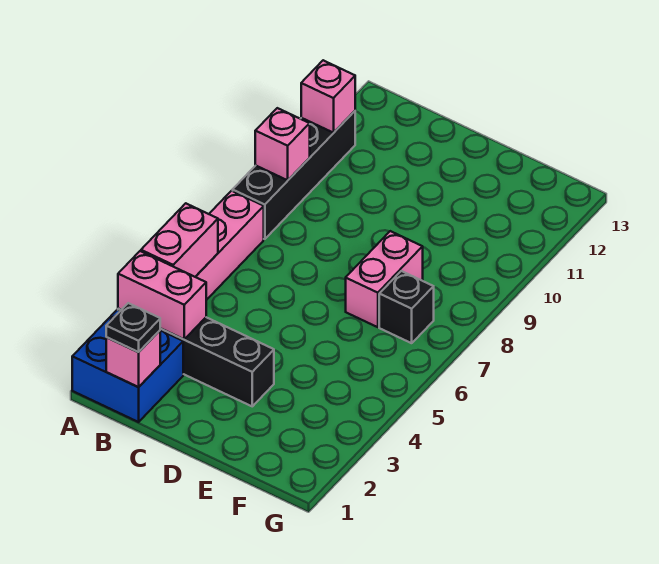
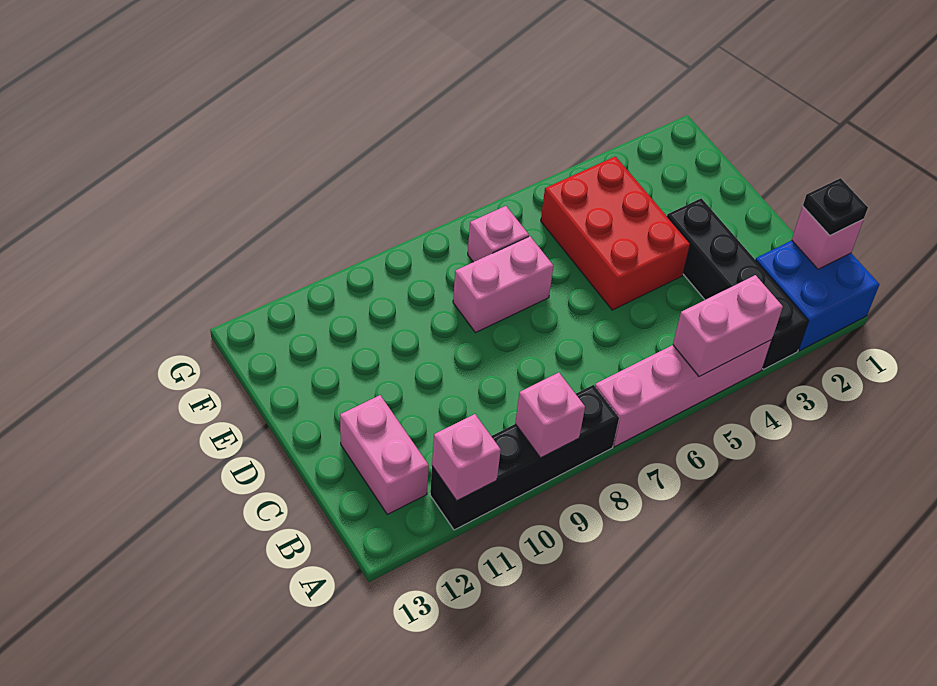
pink brick A3:B3 level 2 -> pink brick B12:C12 level 1
none -> red brick D4:F5 level 1
black brick F7 level 1 -> pink brick F7 level 1

